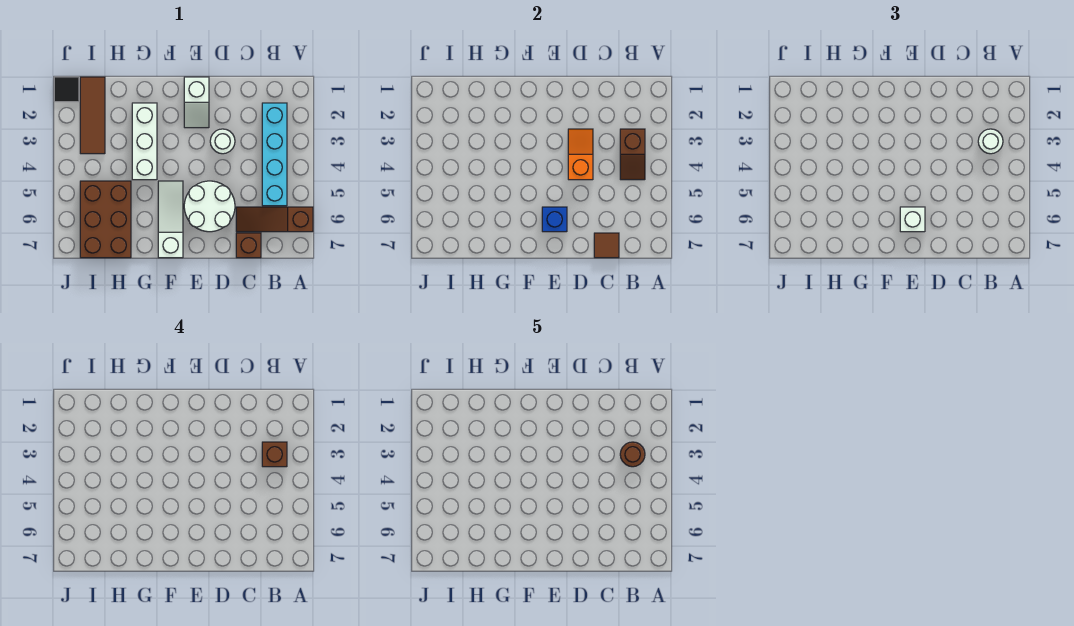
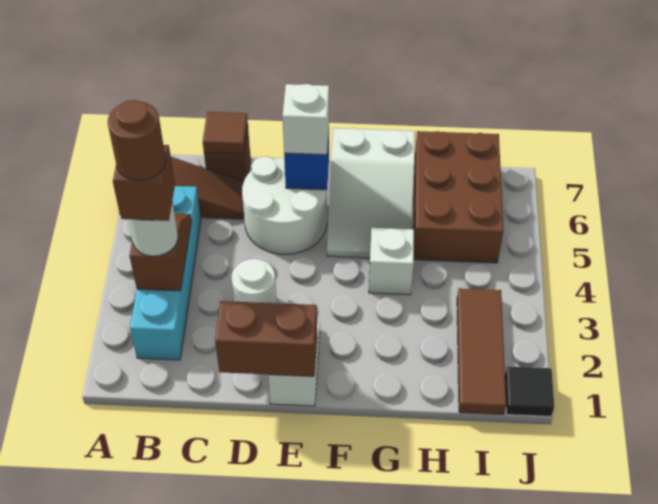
none -> brown brick D1:E1 level 2
orange slope D3:D4 level 2 top 4 -> none
white slope F5:F7 level 1 top 7 -> white slope F5:G7 level 1 top 7
white brick G2:G4 level 1 -> white brick G4 level 1

